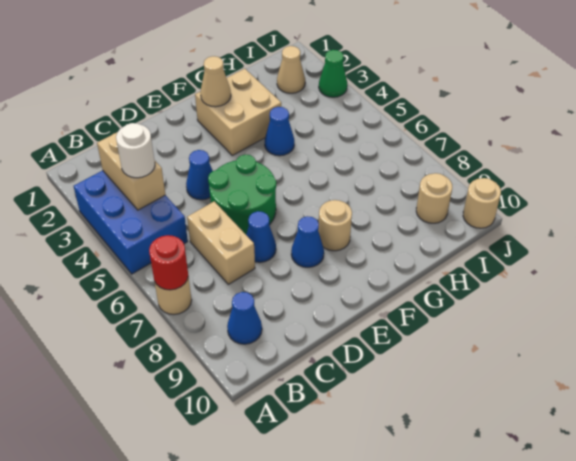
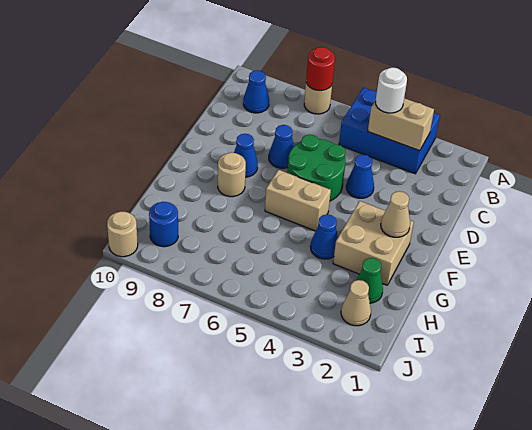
tan brick C6:C7 level 1 -> tan brick F5:F6 level 1
tan round brick I9 level 1 -> blue round brick I9 level 1
green cone J3 level 1 -> green cone H2 level 1

